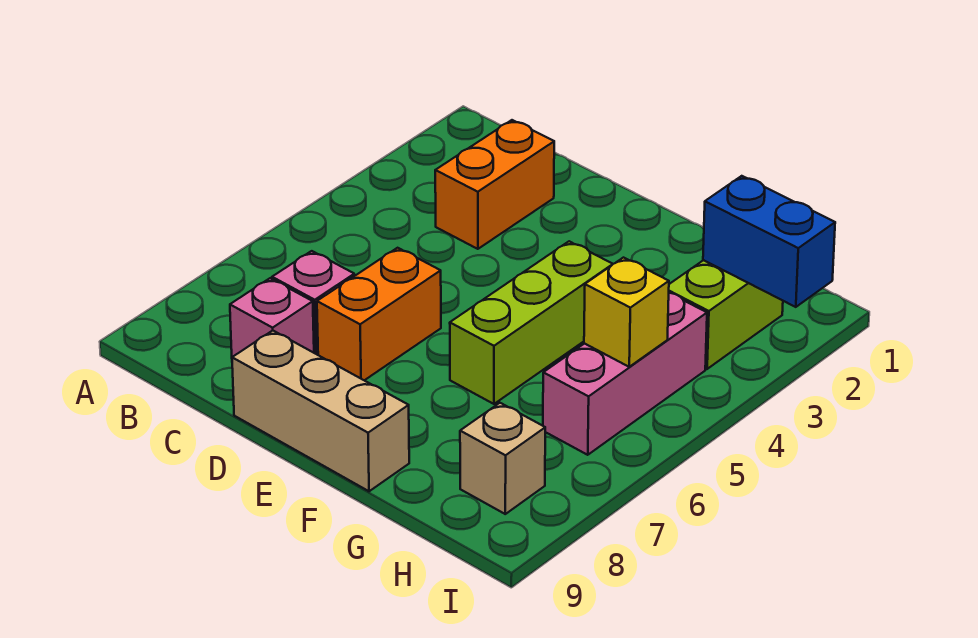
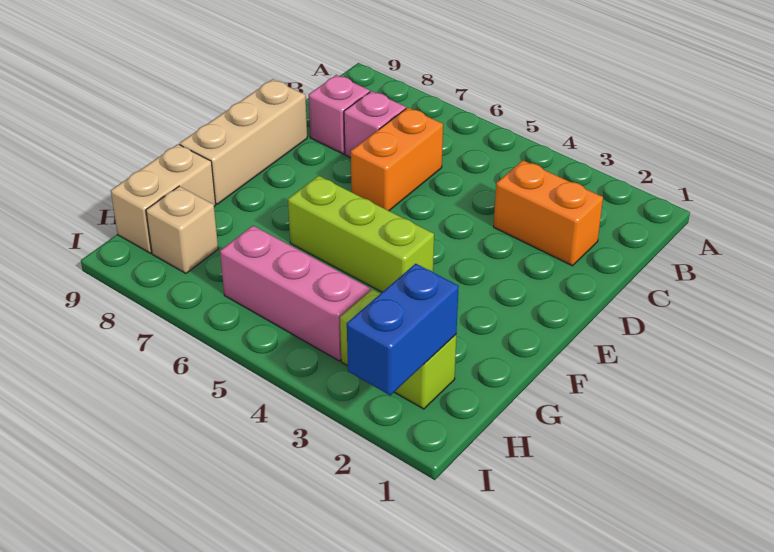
orange brick D6:D7 level 1 -> orange brick C6:D6 level 1
none -> tan brick G9:H9 level 1
yellow brick H5 level 2 -> none

